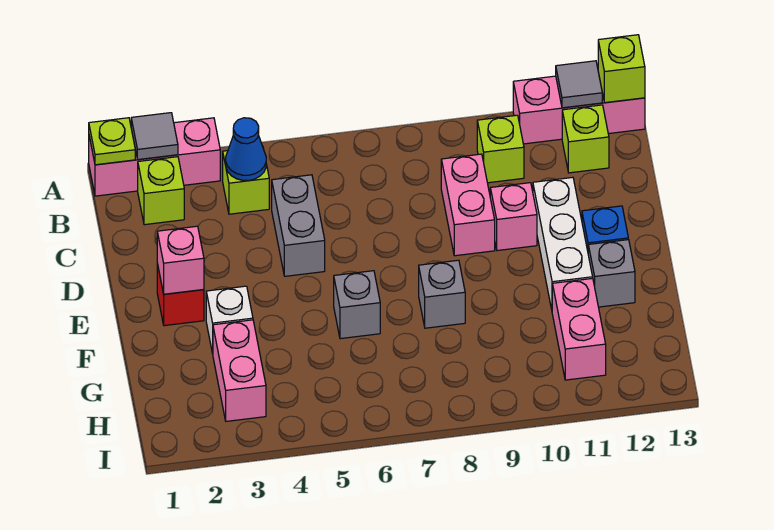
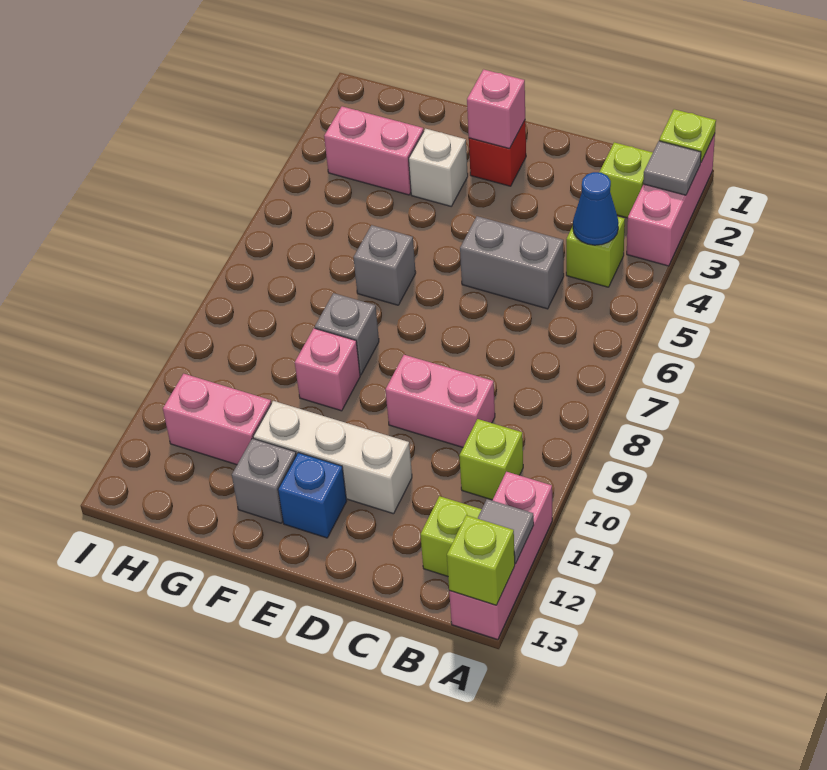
pink brick D10 level 1 -> pink brick F9 level 1

